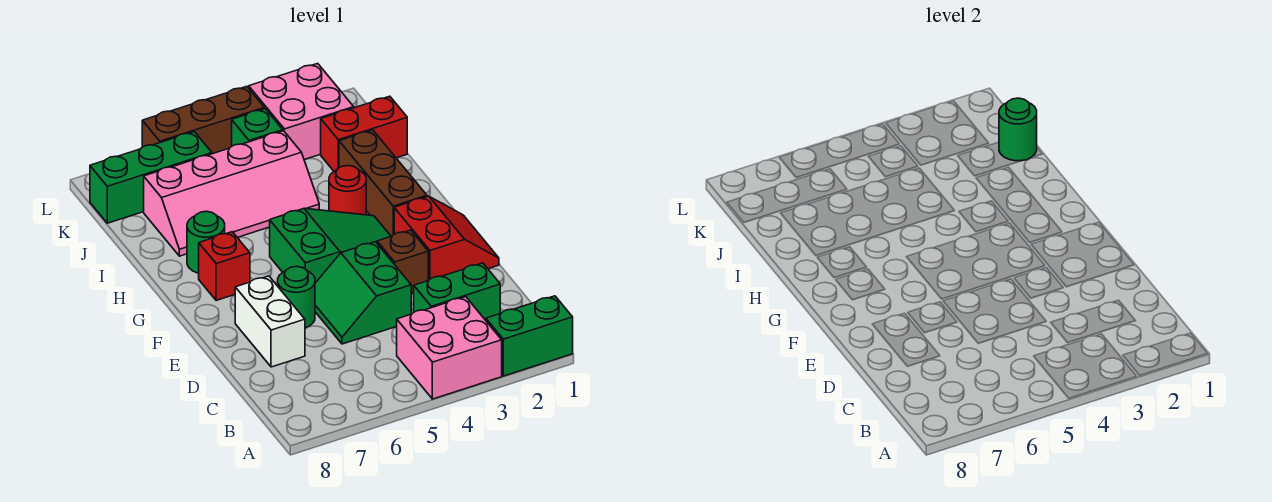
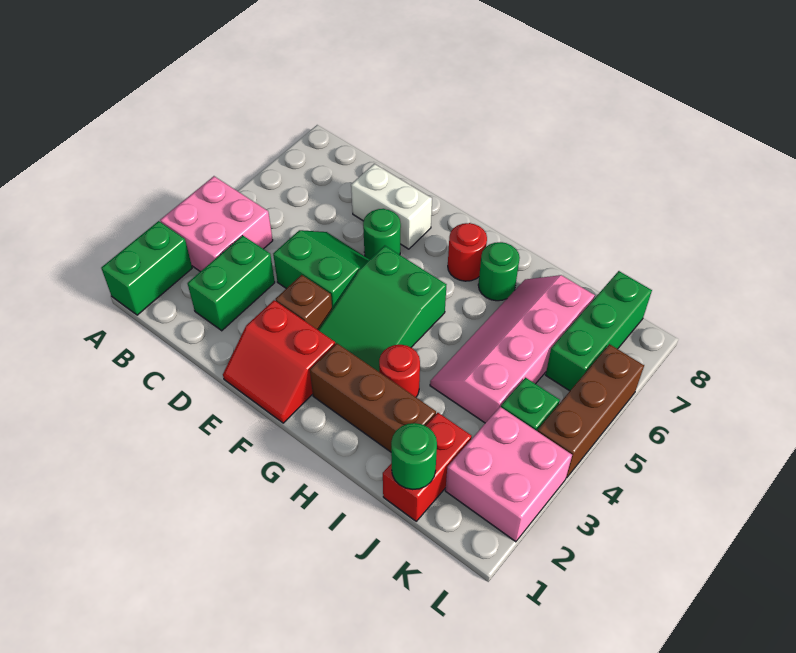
red brick G7 level 1 -> red round brick G7 level 1

